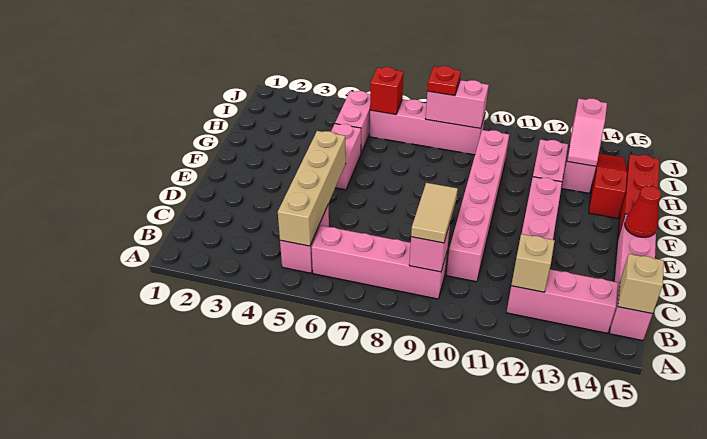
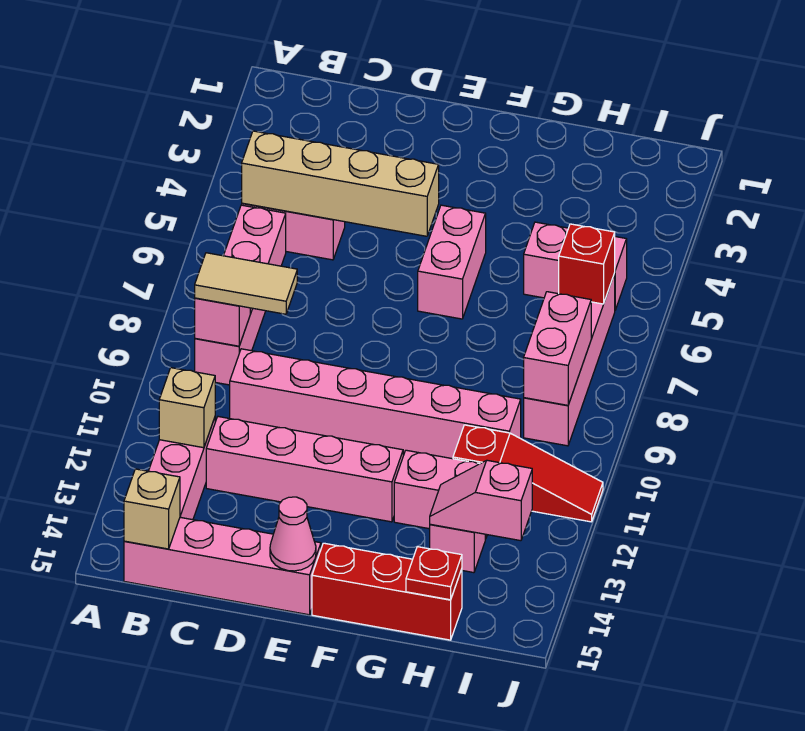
red cone E15 level 2 -> pink cone E15 level 2
pink brick F5:G5 level 1 -> pink brick F5:F6 level 1
red slope G14:I14 level 1 top G -> red slope H11:J11 level 1 top H
red plate I8 level 3 -> red plate H15 level 2

